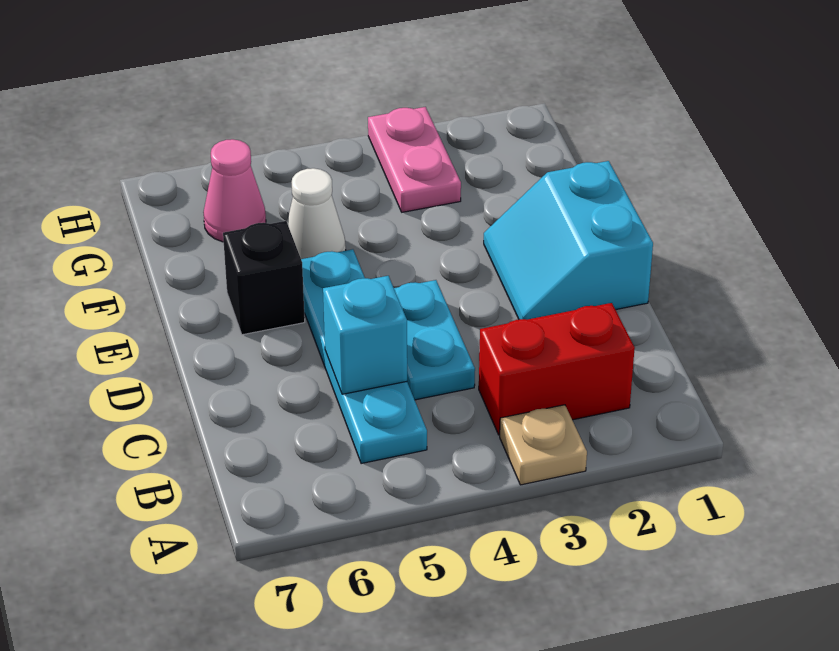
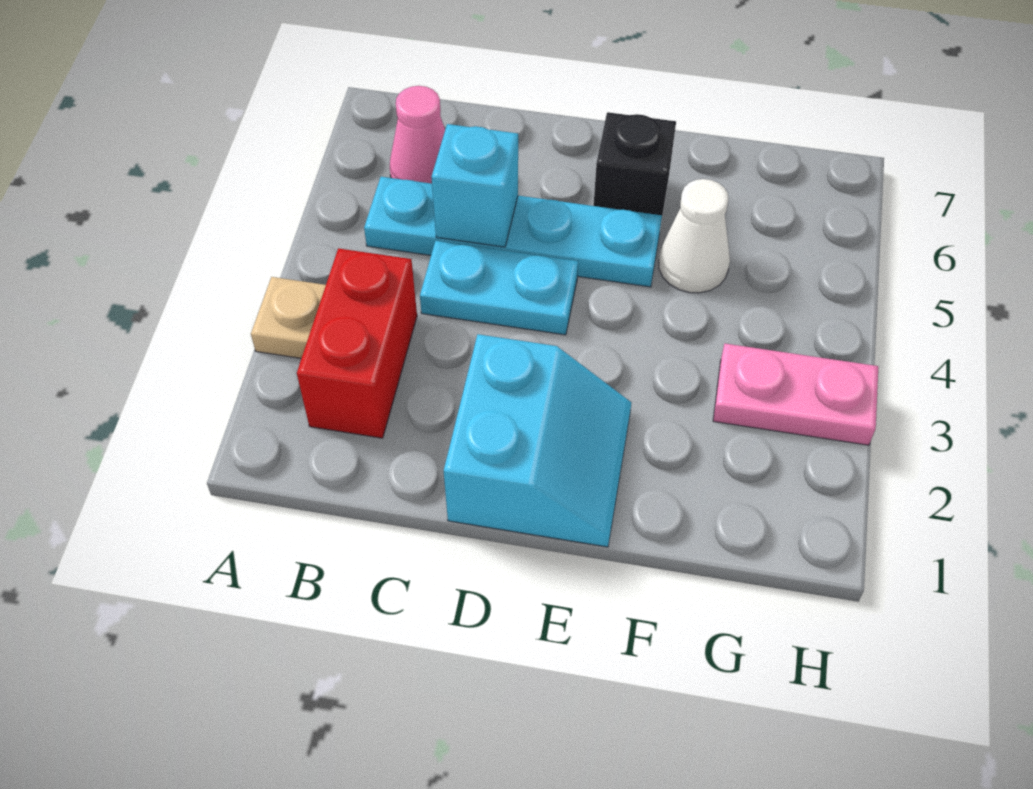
cyan slope D1:E2 level 1 top 1 -> cyan slope D1:E2 level 1 top D
pink cone G6 level 1 -> pink cone B6 level 1

